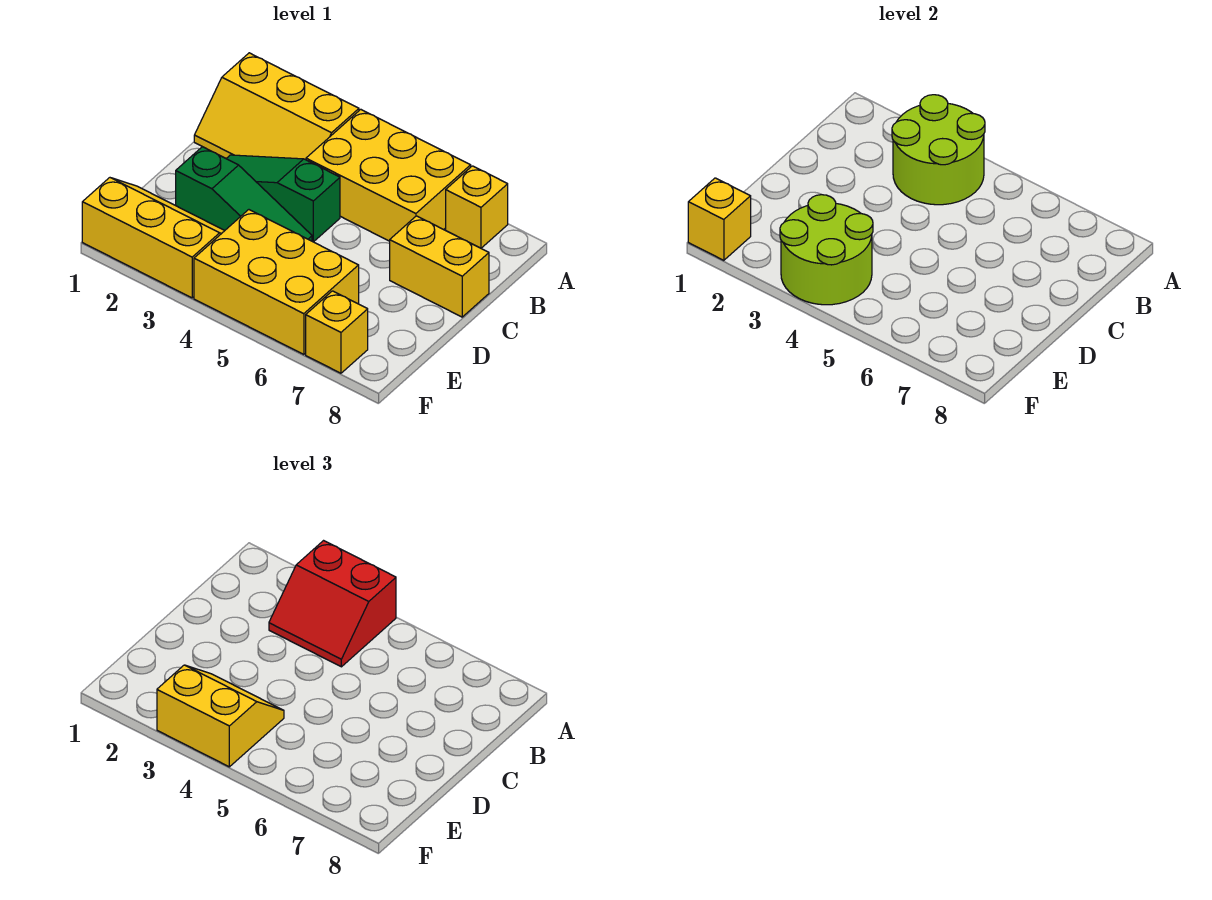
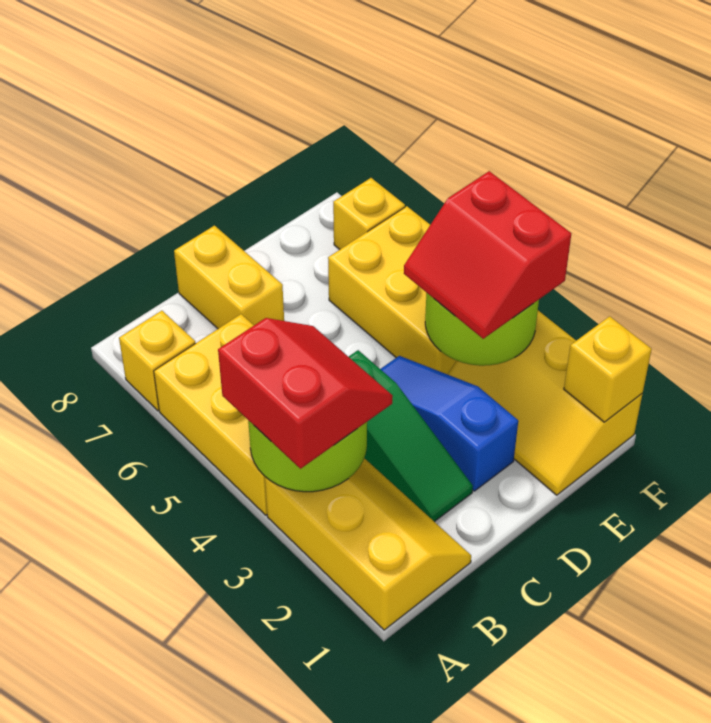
green slope D2:D4 level 1 top 2 -> blue slope D2:D4 level 1 top 2
yellow slope E3:F4 level 3 top F -> red slope E3:F4 level 3 top F

